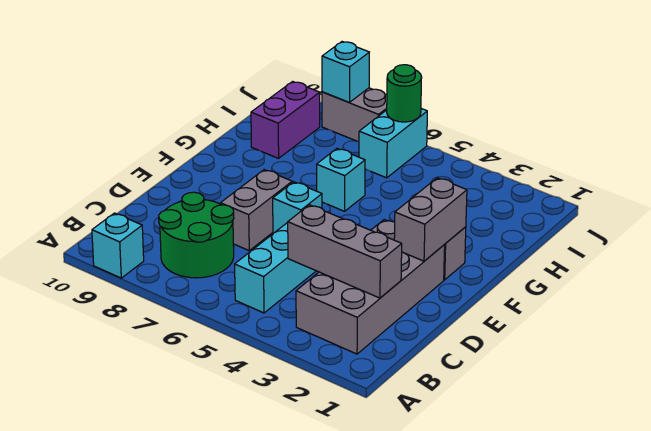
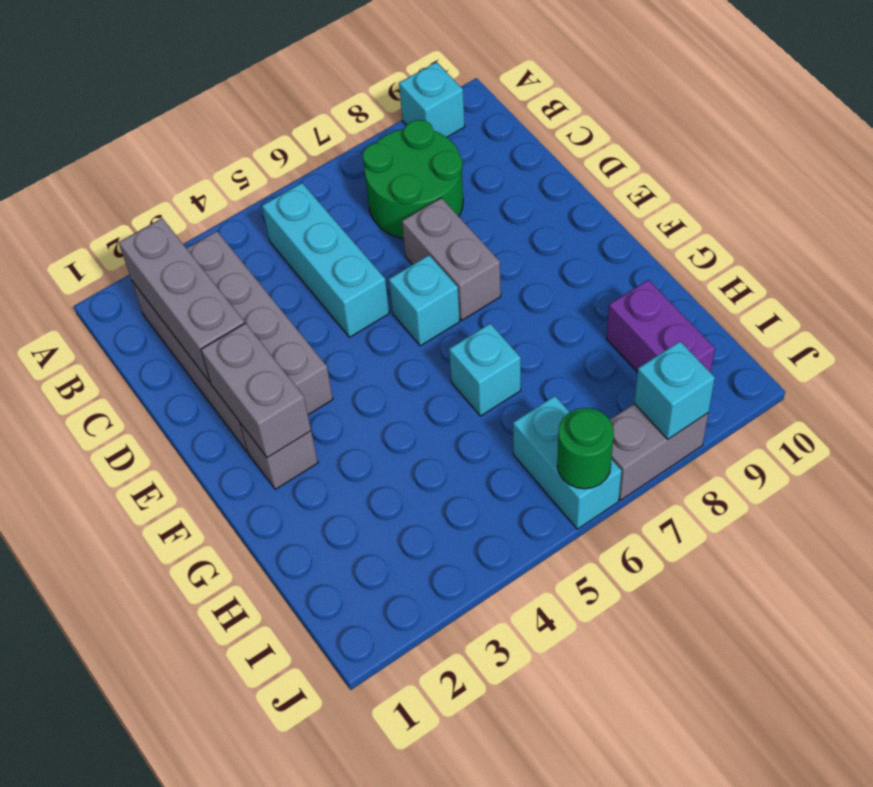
grey brick C2:C4 level 2 -> grey brick B2:D2 level 2

